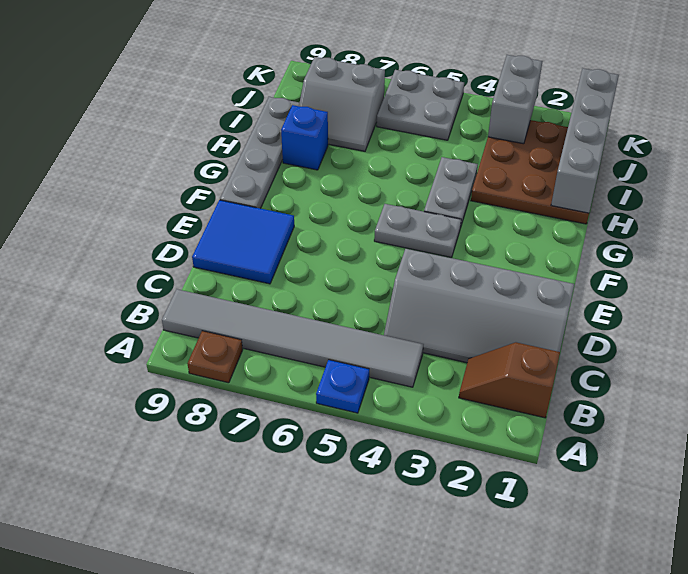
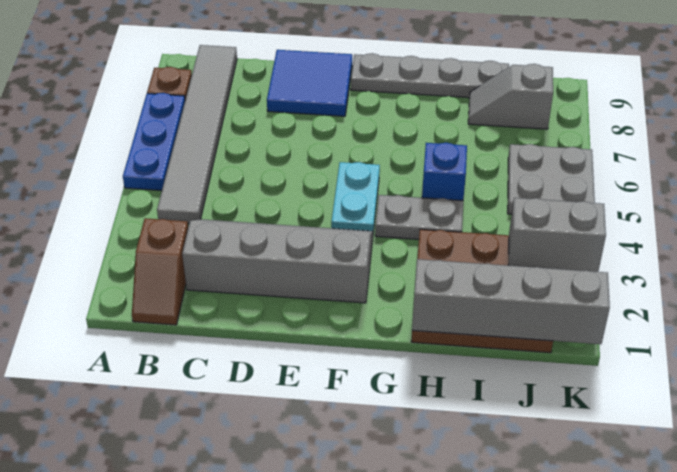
blue plate A5 level 1 -> blue plate A5:A7 level 1
brown slope B1:B2 level 1 top 1 -> brown slope B1:B2 level 1 top 2
grey slope C1:D4 level 1 top D -> grey slope C2:F3 level 1 top 2
grey plate F4:F5 level 1 -> cyan plate F4:F5 level 1
blue brick H8 level 1 -> blue brick H5 level 1
grey slope I7:J8 level 1 top J -> grey slope I8:J8 level 1 top J

